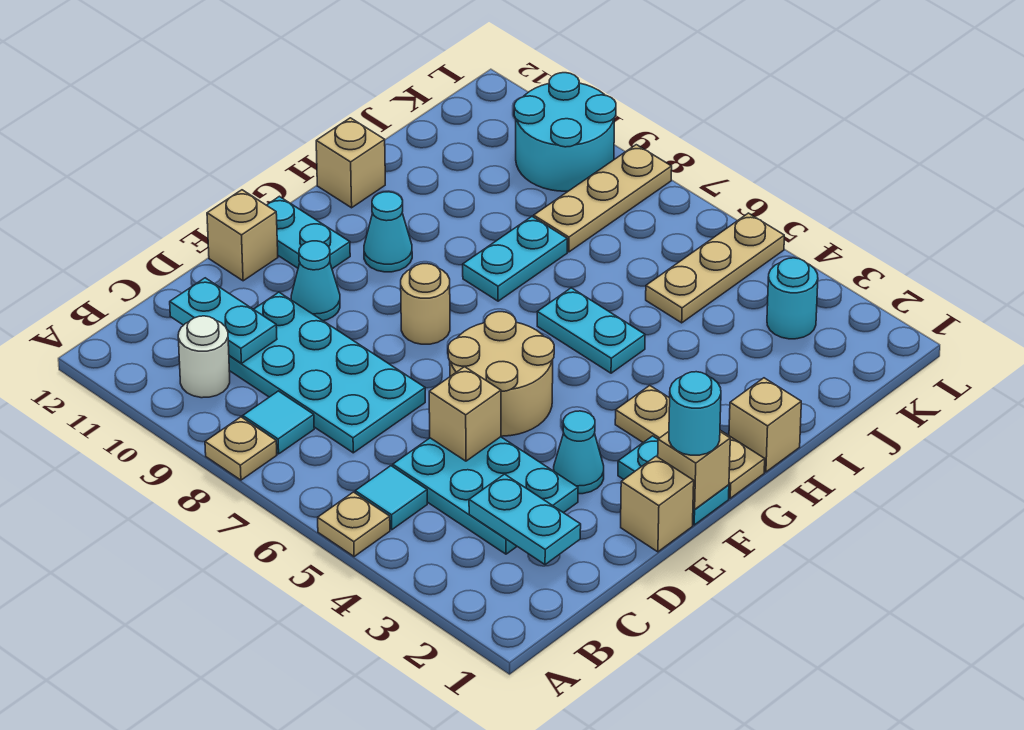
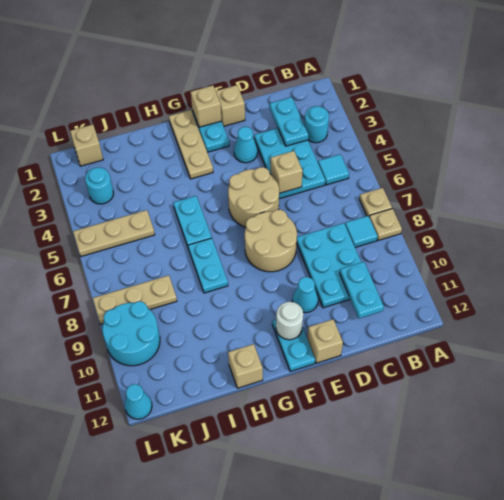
tan plate A5 level 1 -> tan plate A7 level 1
white round brick B10 level 1 -> white round brick F11 level 2
cyan plate C7:D10 level 1 -> cyan plate C8:D10 level 1
cyan round brick F1 level 3 -> cyan round brick B3 level 1
tan round brick F8 level 1 -> tan round brick E7:F8 level 1
cyan cone G10 level 1 -> cyan cone L12 level 1
tan brick H1 level 1 -> tan brick K1 level 1
cyan plate H8:I8 level 1 -> cyan plate H7:H8 level 1

